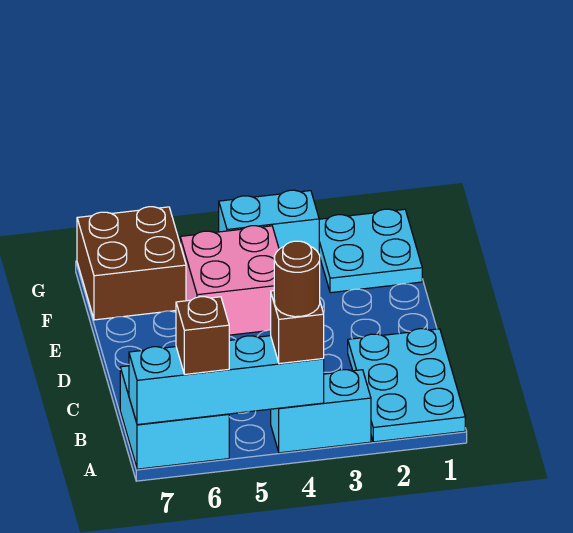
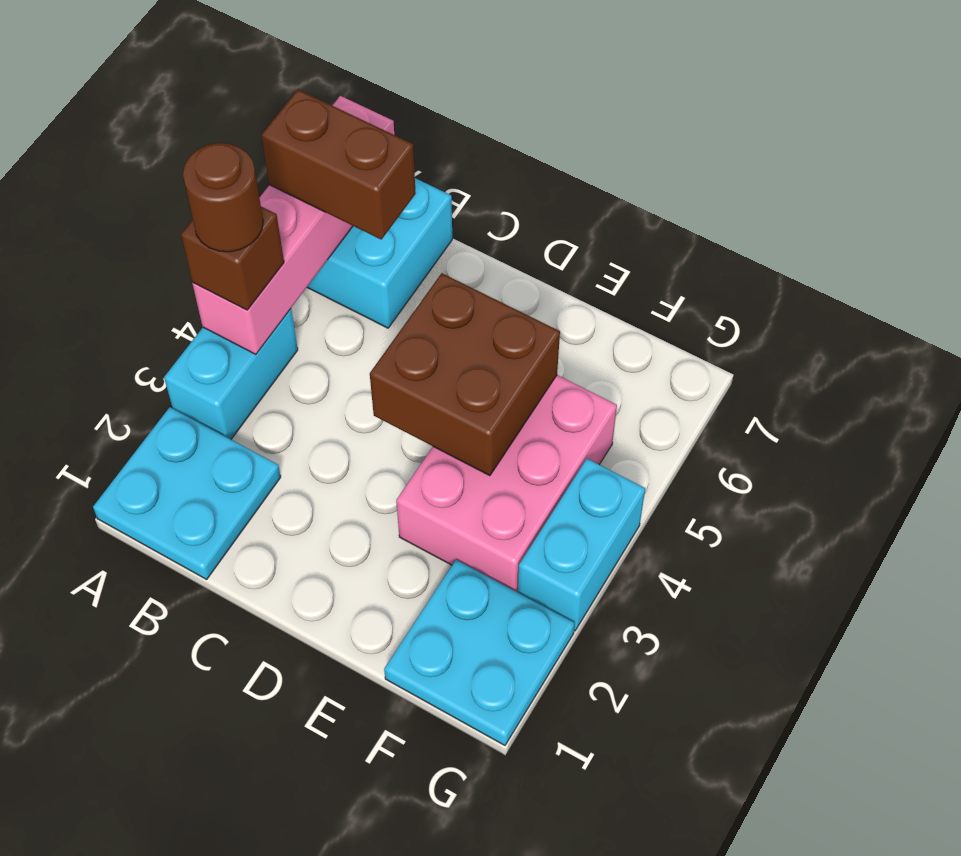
cyan plate A1:C2 level 1 -> cyan plate A1:B2 level 1
cyan brick A4:A7 level 2 -> pink brick A4:A7 level 2
brown brick A6 level 3 -> brown brick A6:B6 level 3
pink brick E4:F5 level 1 -> pink brick E3:F5 level 1
brown brick F6:G7 level 1 -> brown brick D4:E5 level 2

